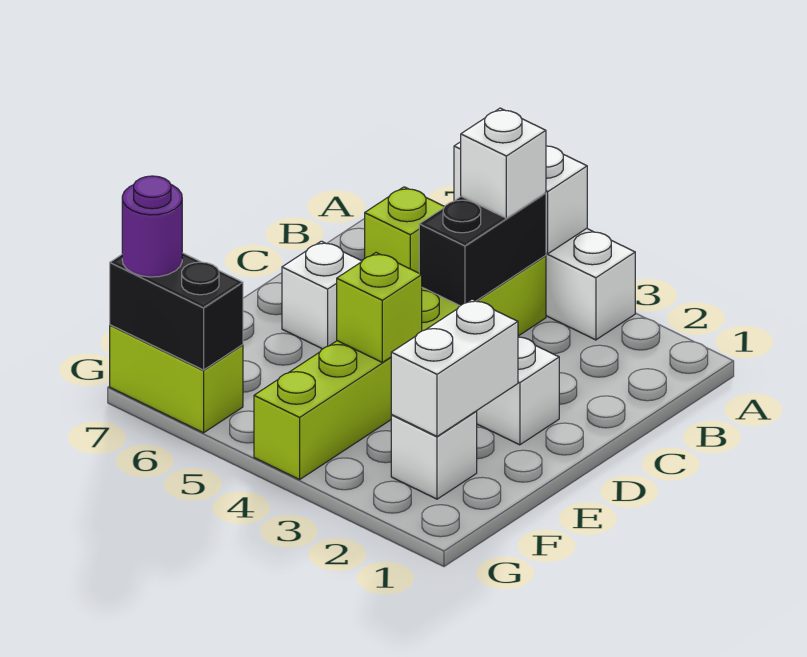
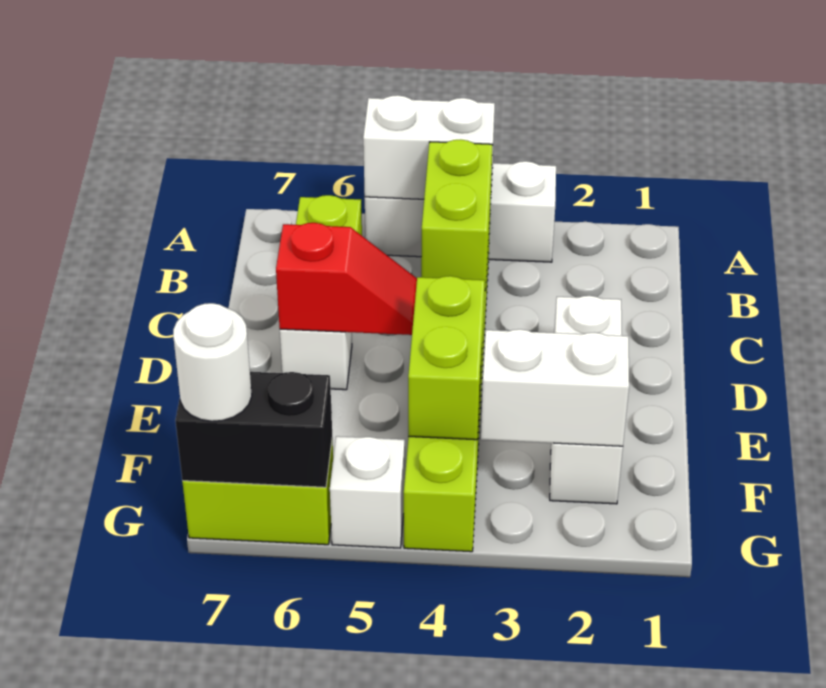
black brick B4:C4 level 2 -> lime brick B4:C4 level 2
white brick B4 level 3 -> white brick G5 level 1
none -> red slope D5:D6 level 2 top 6
white brick E2:F2 level 2 -> white brick F2:F3 level 2
lime brick E4 level 2 -> lime brick E4:F4 level 2
purple round brick G7 level 3 -> white round brick G7 level 3

